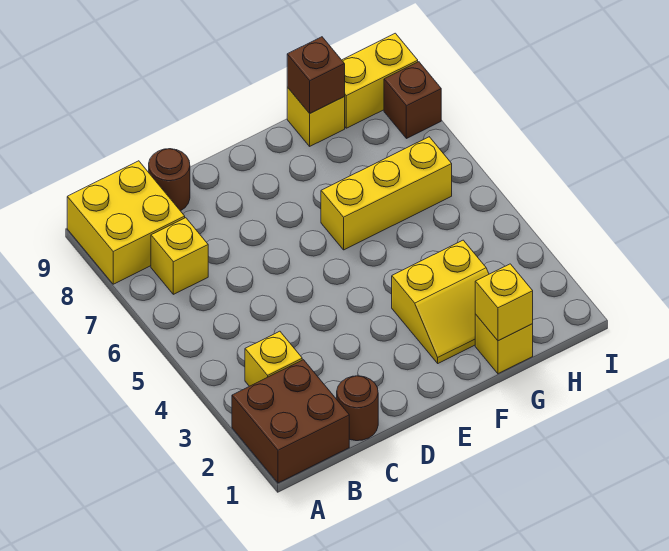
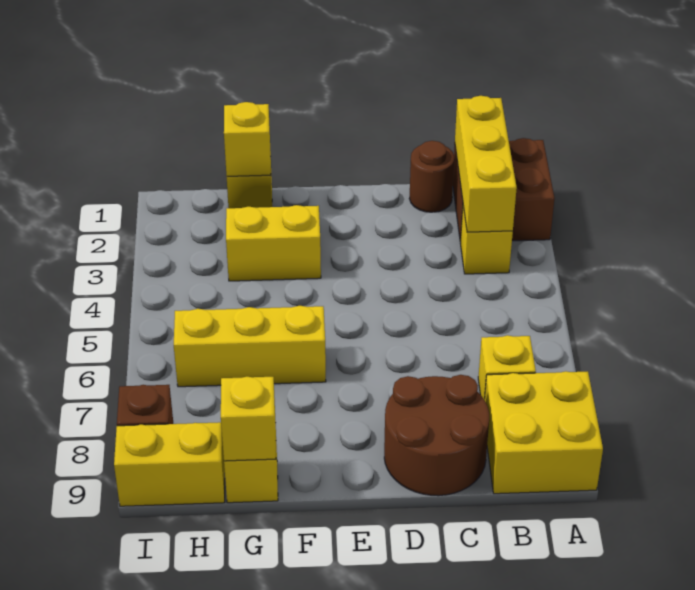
none -> yellow brick B1:B3 level 2
brown round brick C9 level 1 -> brown round brick C8:D9 level 1
brown brick G9 level 2 -> yellow brick G9 level 2

